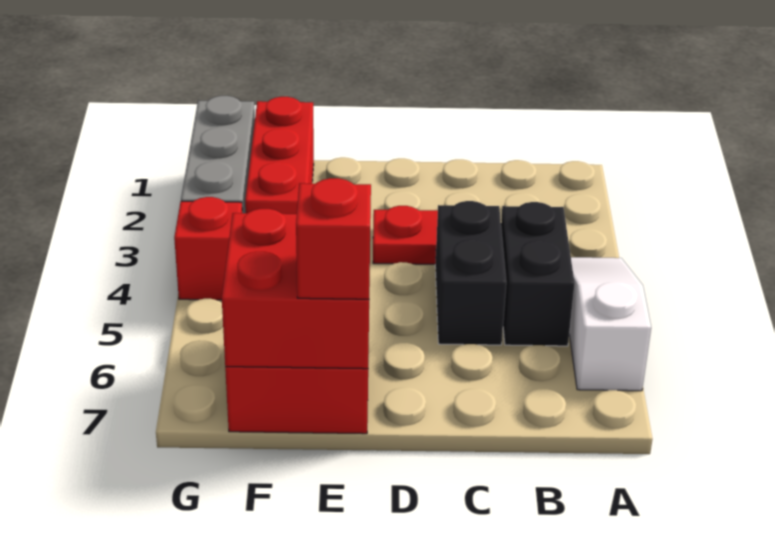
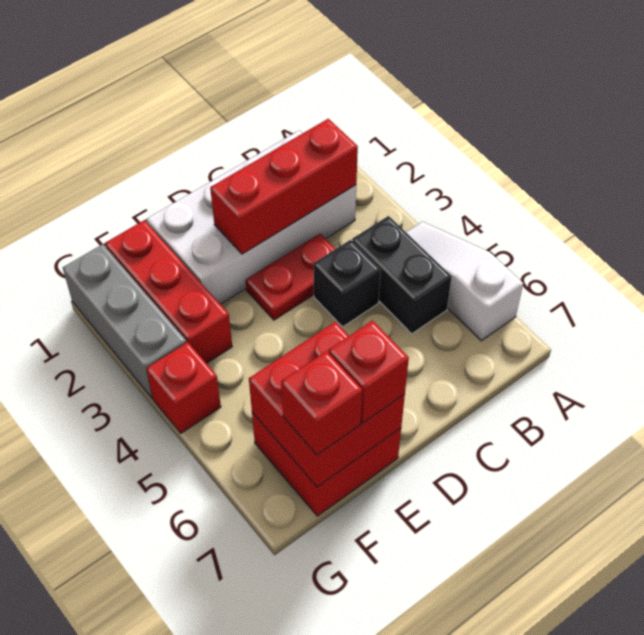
none -> white brick B1:E2 level 1
none -> red brick B2:D2 level 2
black brick C4:C5 level 1 -> black brick C4 level 1
none -> red brick F7 level 3

